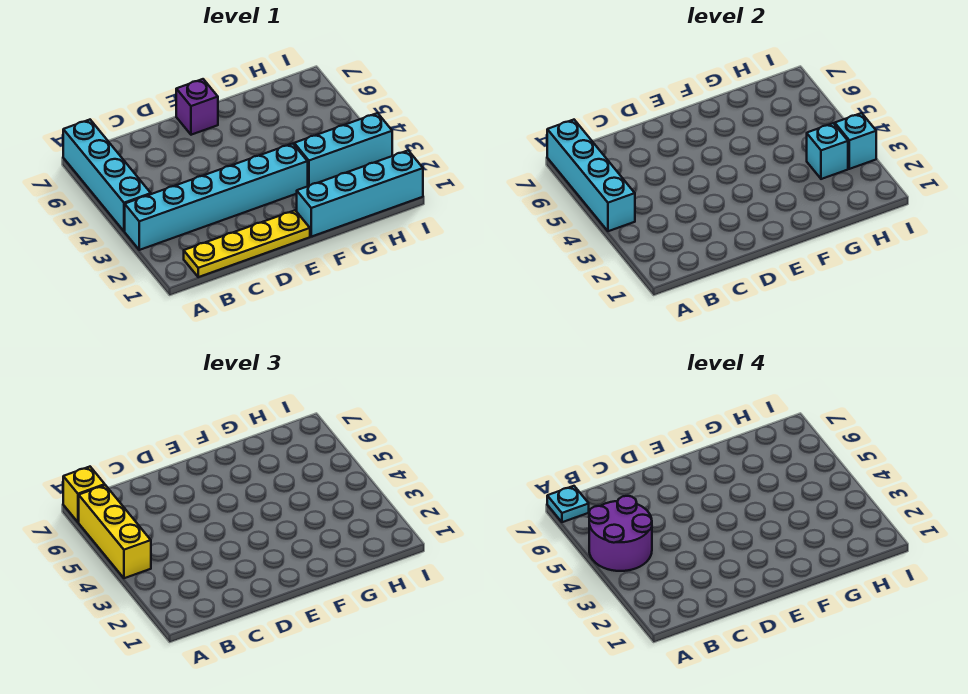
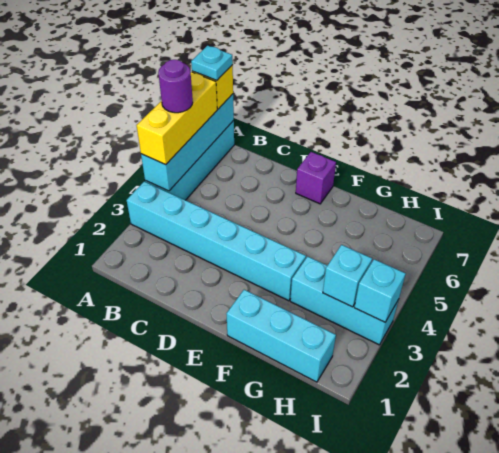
purple round brick A4:B5 level 4 -> purple round brick A5 level 4
yellow plate B1:E1 level 1 -> none
cyan brick F1:I1 level 1 -> cyan brick F1:H1 level 1

